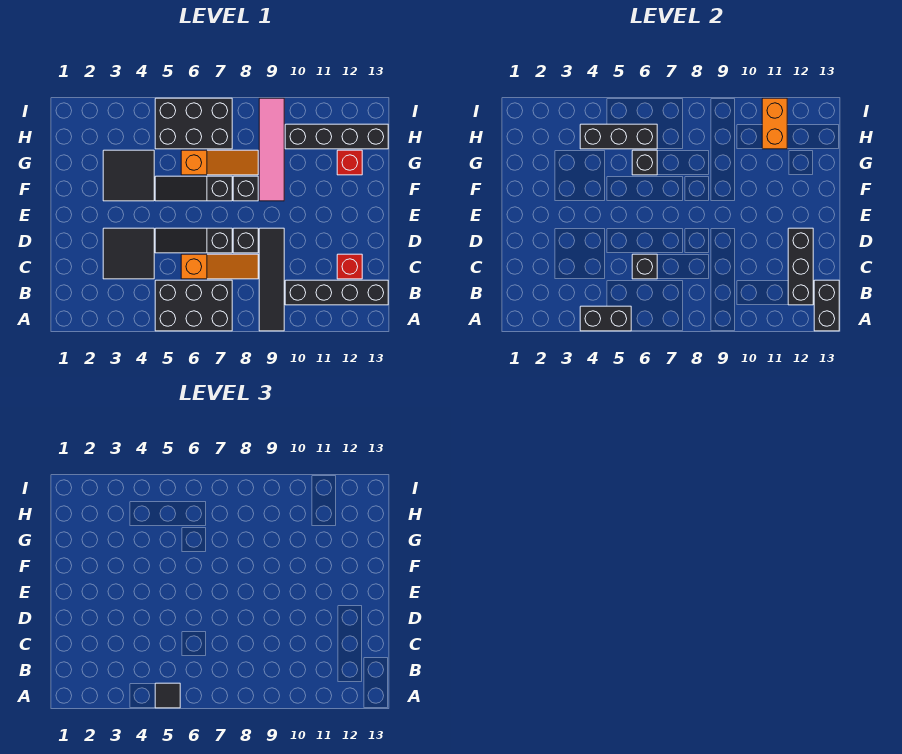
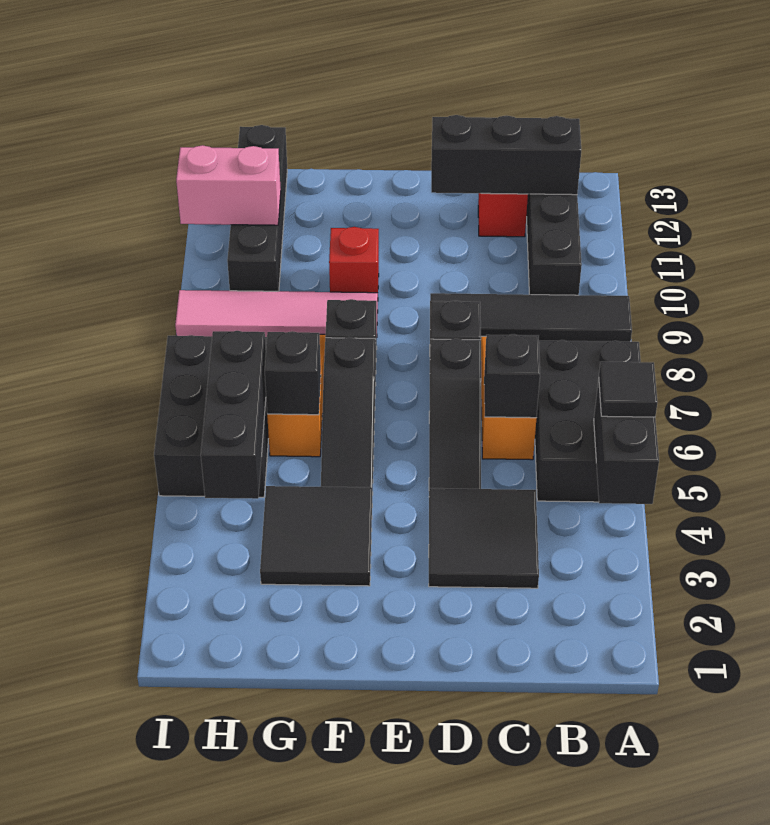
black brick A13:B13 level 2 -> none
red brick G12 level 1 -> red brick F10 level 1
orange brick H11:I11 level 2 -> pink brick H11:I11 level 2

